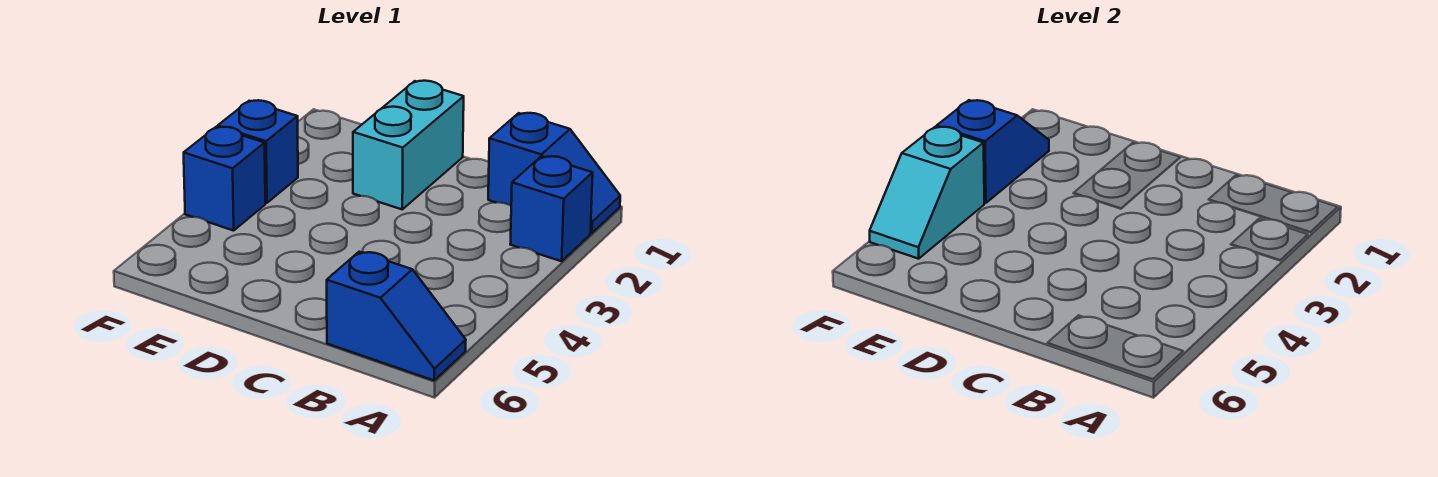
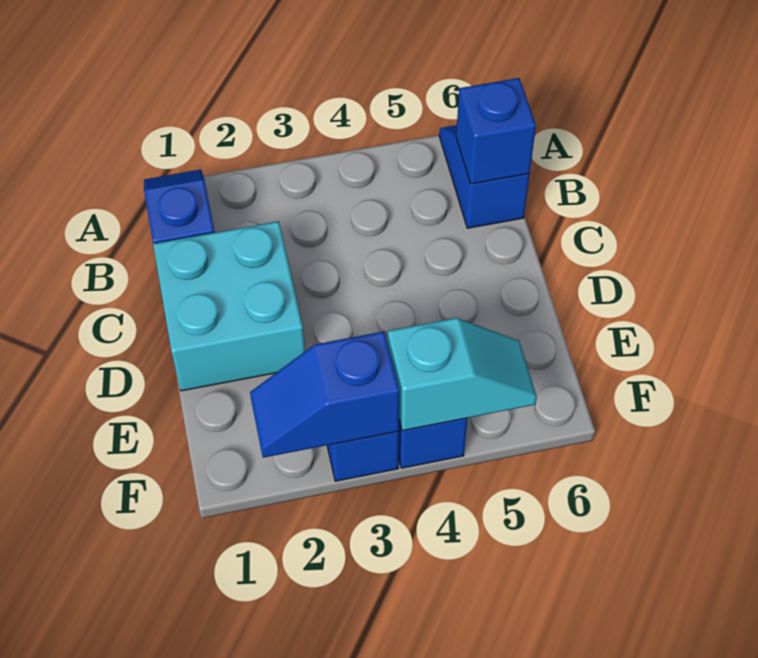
blue brick A2 level 1 -> blue brick B6 level 2
cyan brick D1:D2 level 1 -> cyan brick C1:D2 level 1

